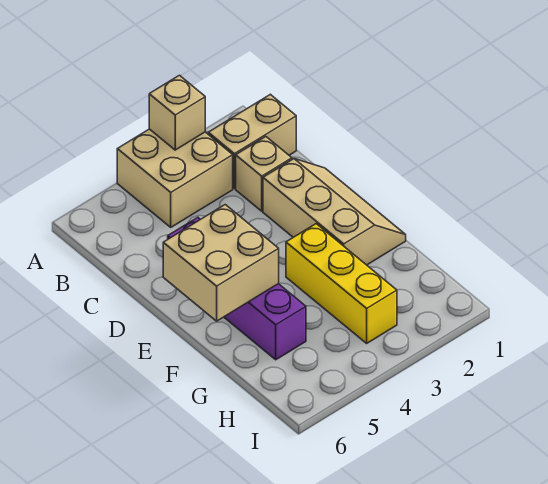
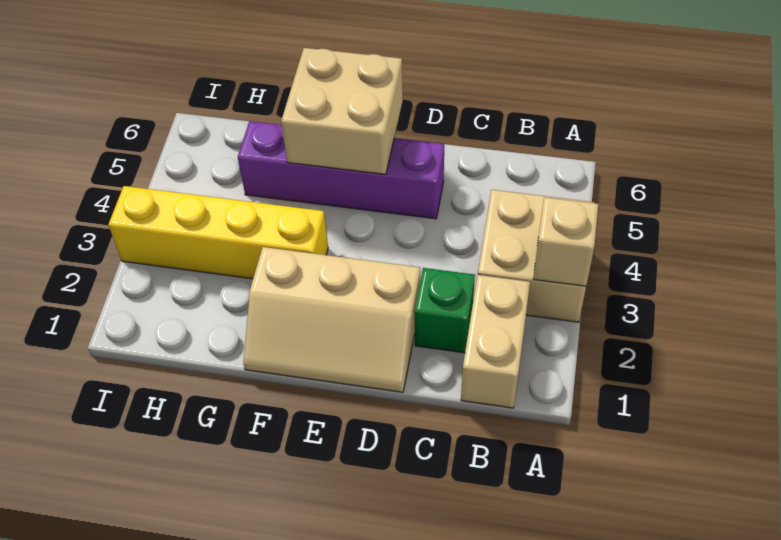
tan brick C2 level 1 -> green brick C2 level 1
yellow brick F3:H3 level 1 -> yellow brick F3:I3 level 1

